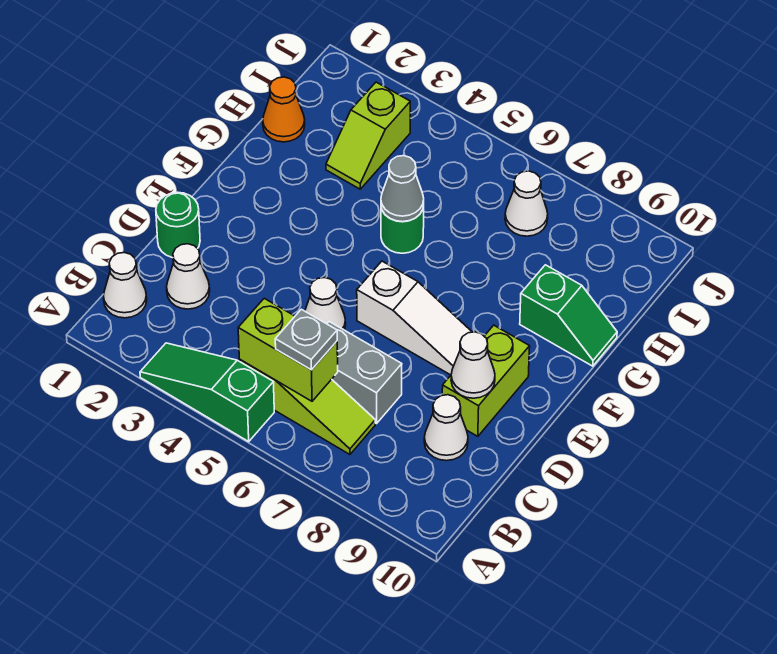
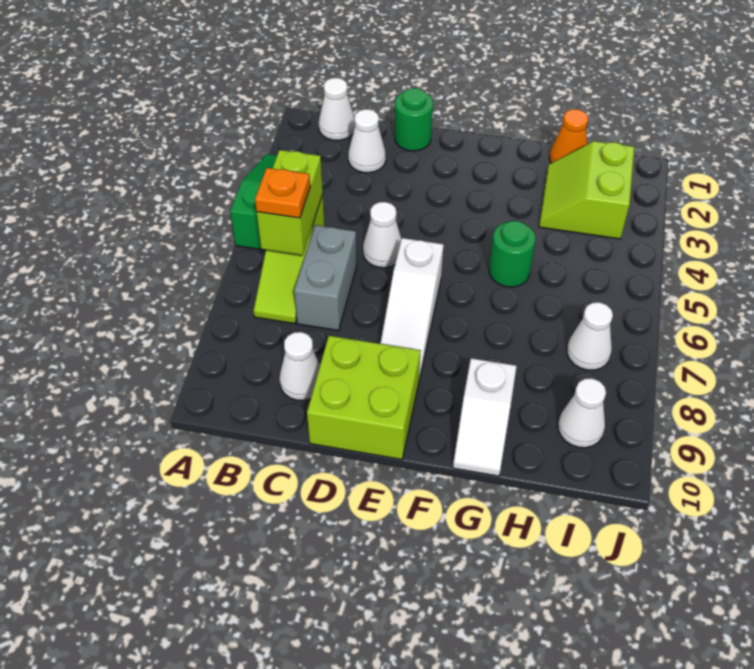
grey plate B6 level 3 -> orange plate B6 level 3
lime brick D9:E9 level 1 -> lime brick D9:E10 level 1
white cone D9 level 2 -> white cone I9 level 1
grey cone G5 level 2 -> none
green slope G9:G10 level 1 top 9 -> white slope G9:G10 level 1 top 9
lime slope H3:I3 level 1 top I -> lime slope H2:I3 level 1 top I

